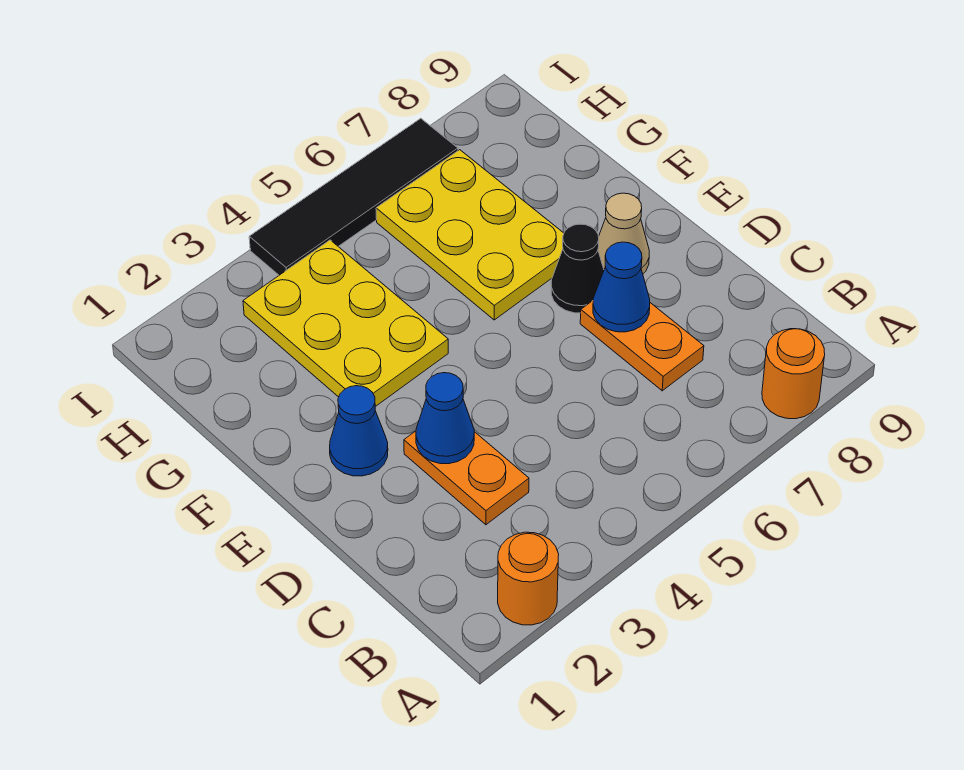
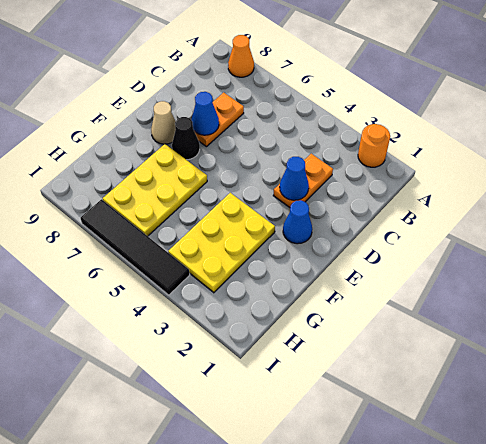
orange round brick A8 level 1 -> orange cone A8 level 1

